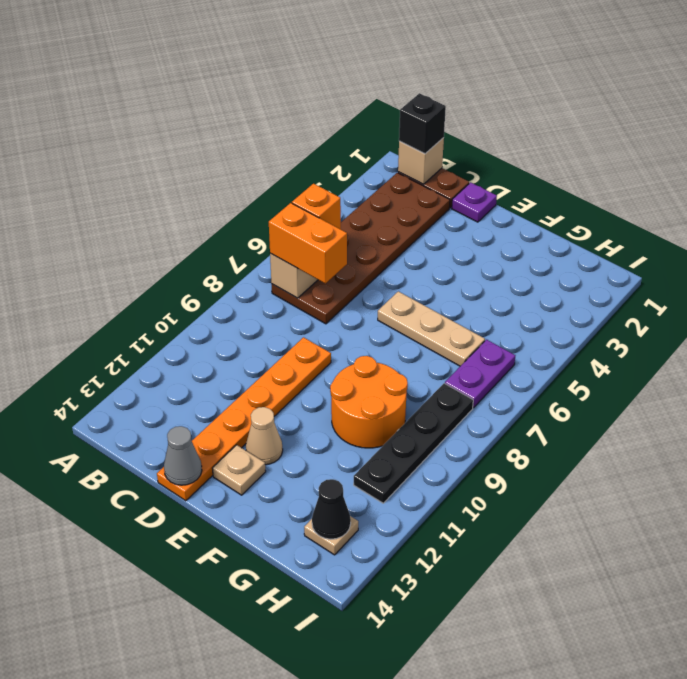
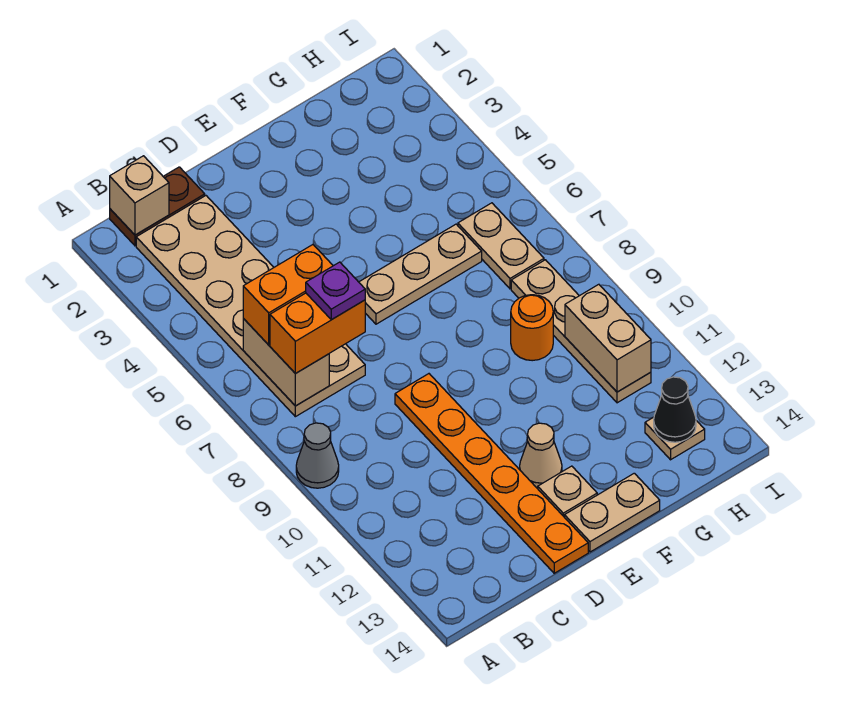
black brick B1 level 3 -> none
brown plate B2:C7 level 1 -> tan plate B2:C7 level 1
orange brick B6 level 3 -> orange brick B6:C6 level 3
purple plate D1 level 1 -> purple plate C7 level 4
grey cone D14 level 2 -> grey cone A9 level 1
none -> tan plate E14:F14 level 1
orange round brick F9:G10 level 1 -> orange round brick G9 level 1
purple plate H6:H7 level 1 -> tan plate H6:H7 level 1
black plate H8:H11 level 1 -> tan plate H8:H11 level 1
none -> tan brick H10:H11 level 2

